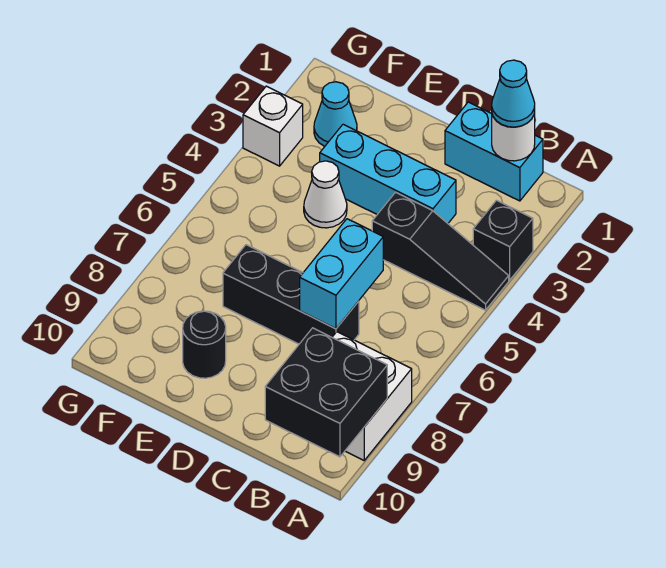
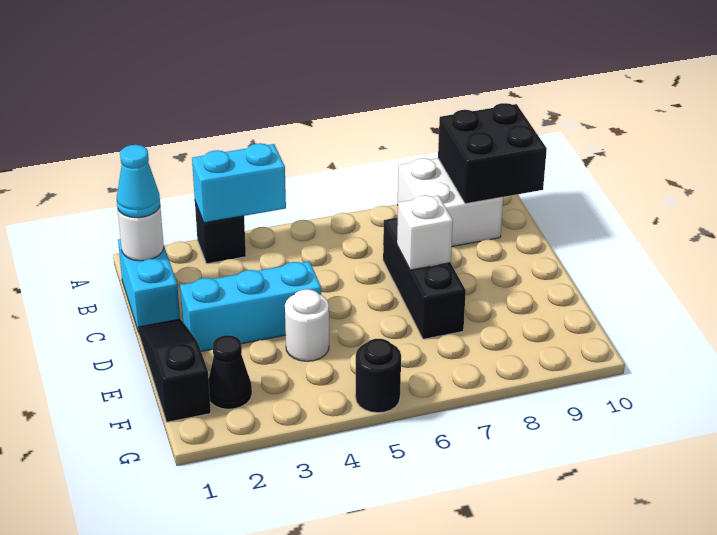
black slope A4:C4 level 1 top C -> black slope D1:F1 level 1 top F
cyan brick C3:E3 level 1 -> cyan brick D2:D4 level 1
cyan brick C6:C7 level 2 -> cyan brick A3:A4 level 2
white cone E4 level 1 -> white round brick E4 level 1
black round brick E9 level 1 -> black round brick G5 level 1
cyan cone F2 level 1 -> black cone F2 level 1
white brick G3 level 1 -> white brick D7 level 2

